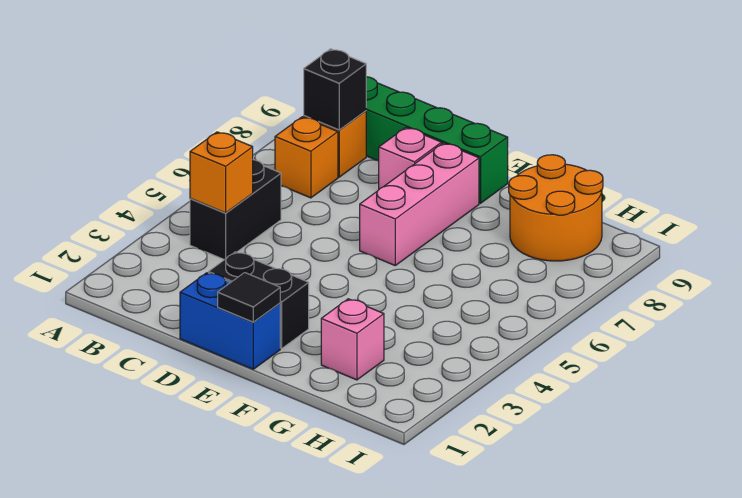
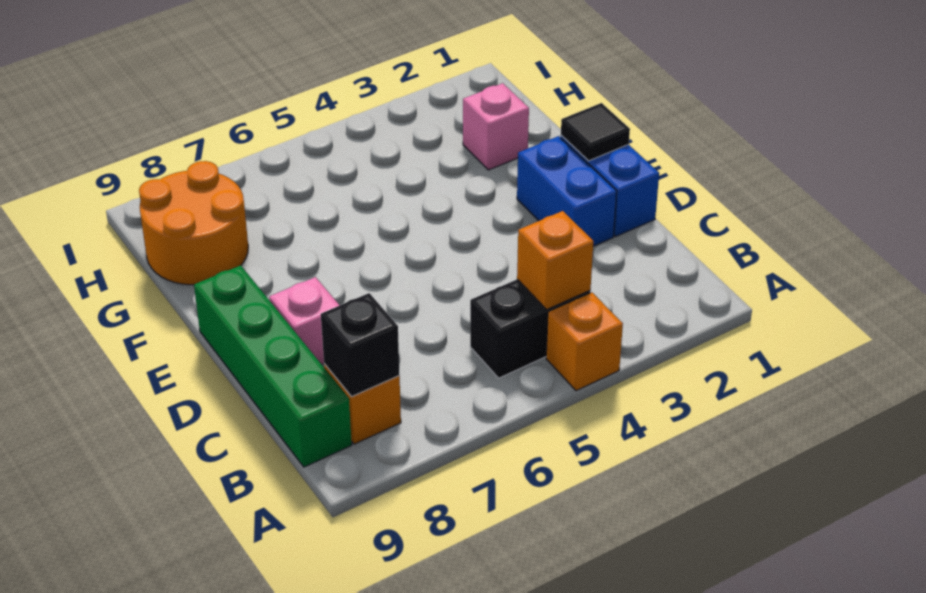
orange brick B7 level 1 -> orange brick A4 level 1
black brick D2:E2 level 1 -> blue brick D2:E2 level 1
pink brick E6:E8 level 1 -> none

